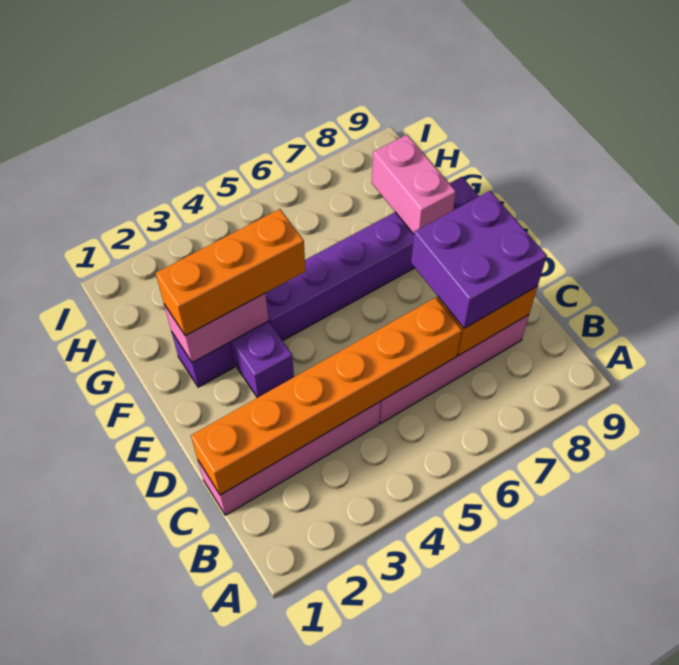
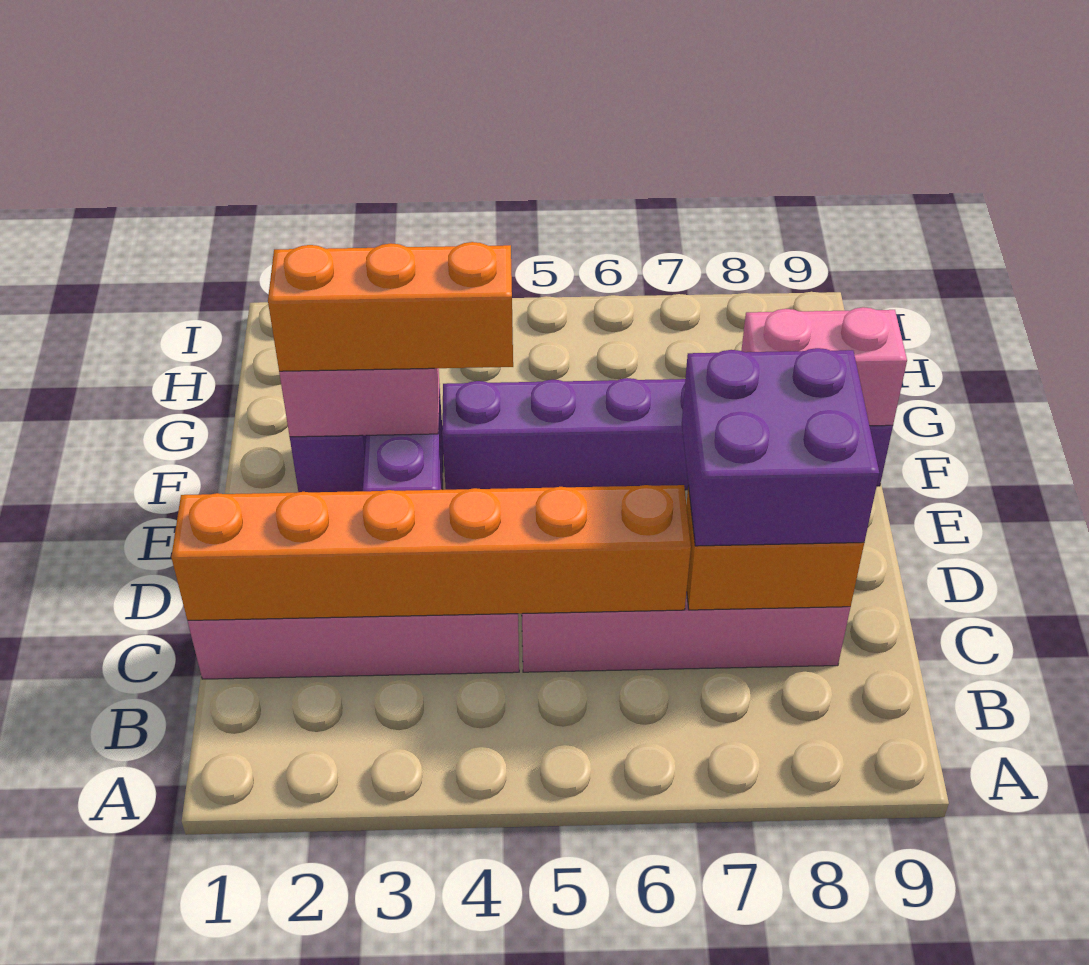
pink brick F8:G8 level 2 -> pink brick F8:F9 level 2

